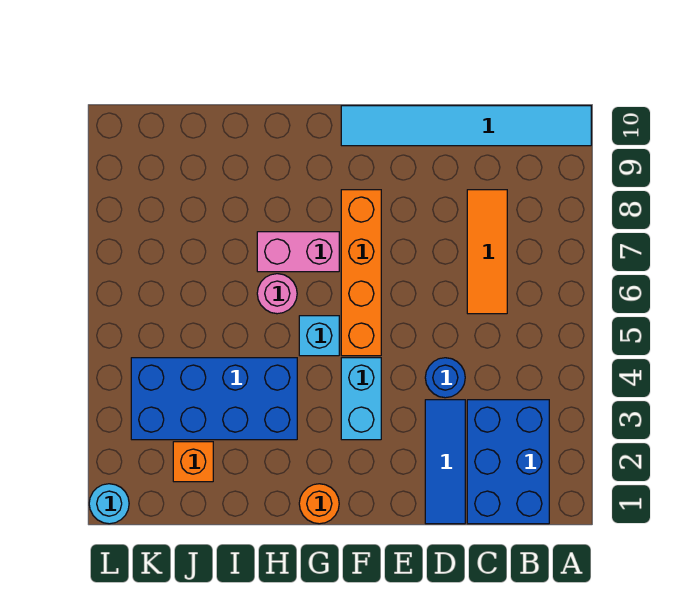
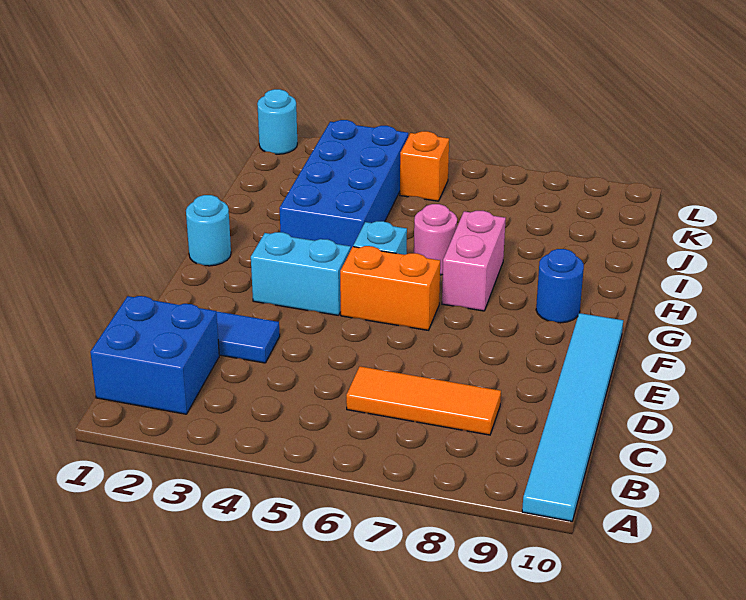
blue brick B1:C3 level 1 -> blue brick B1:C2 level 1
blue round brick D4 level 1 -> blue round brick G9 level 1
orange brick F5:F8 level 1 -> orange brick F5:F6 level 1
orange round brick G1 level 1 -> cyan round brick G1 level 1
orange brick J2 level 1 -> orange brick K5 level 1

